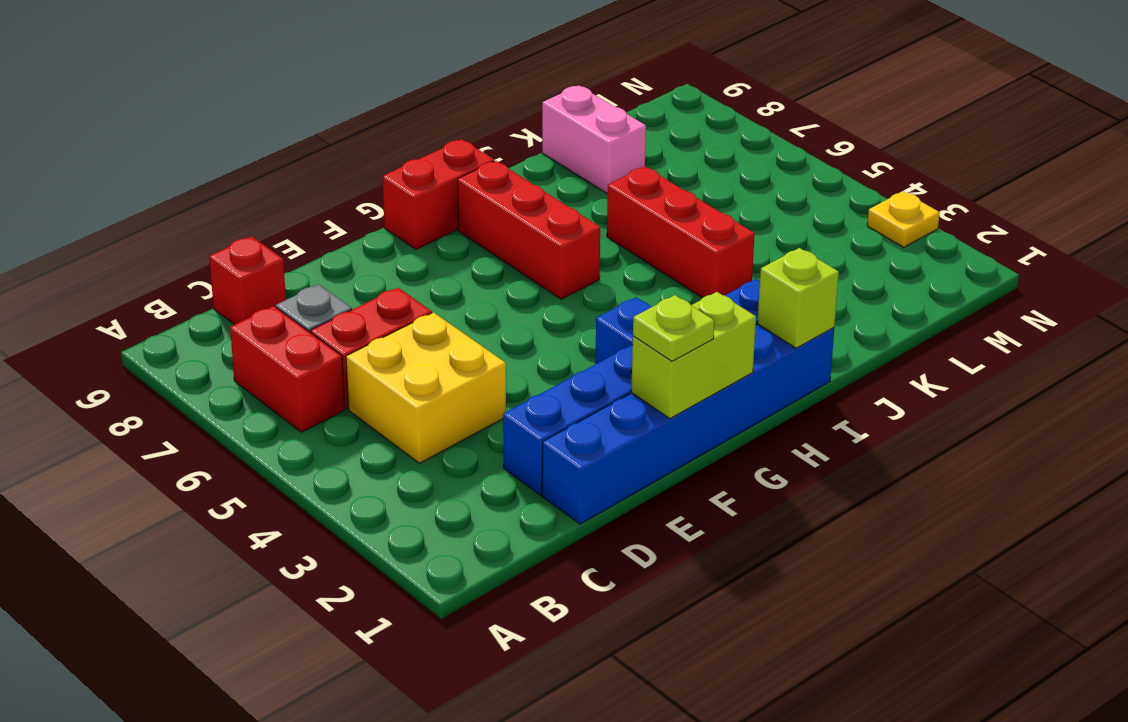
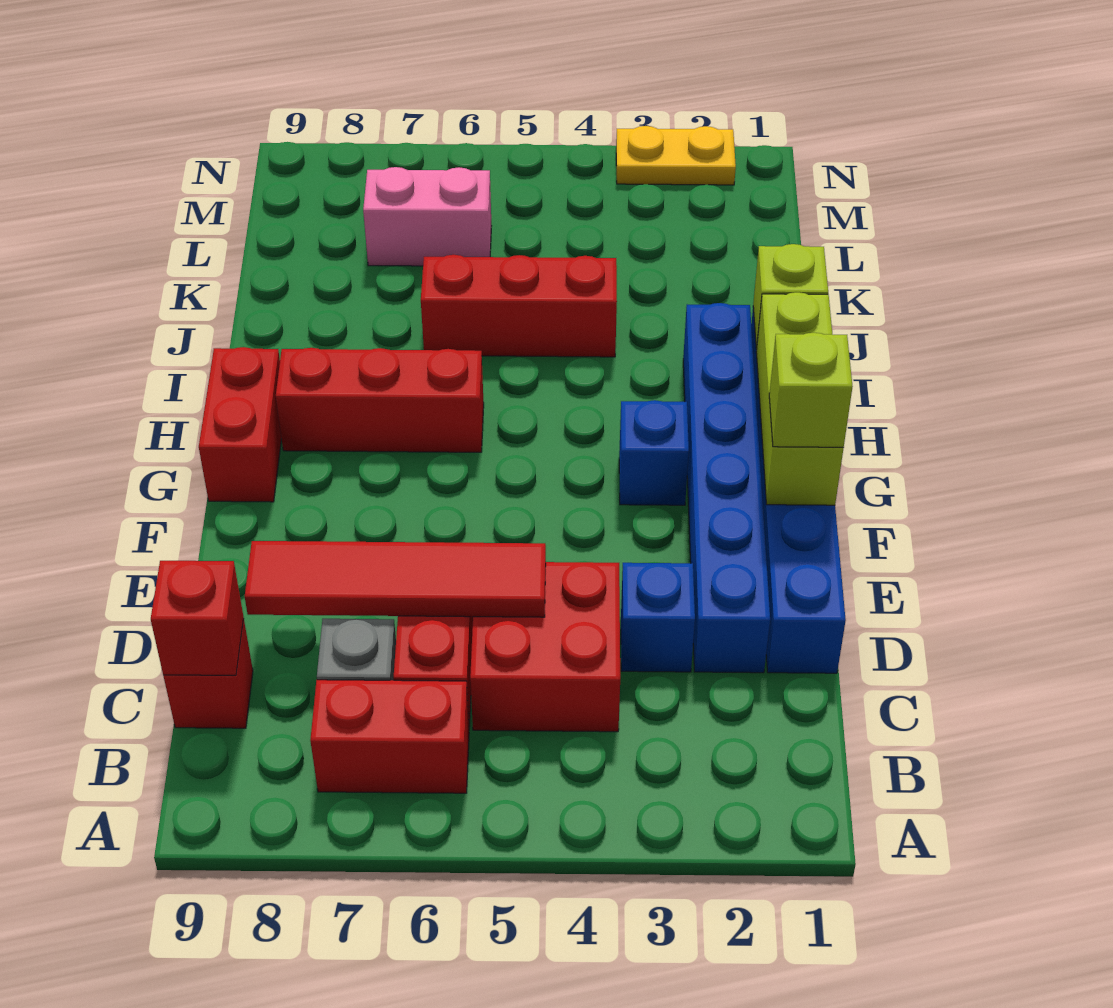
yellow brick C4:D5 level 1 -> red brick C4:D5 level 1
none -> red brick C9 level 2
none -> blue brick D3 level 1
none -> red tile D5:D8 level 2
lime brick F1:G1 level 2 -> lime brick F1:H1 level 2
lime plate F1 level 3 -> lime brick F1 level 3
pink brick K8:K9 level 1 -> pink brick L6:L7 level 1
yellow plate N3 level 1 -> yellow plate N2:N3 level 1

